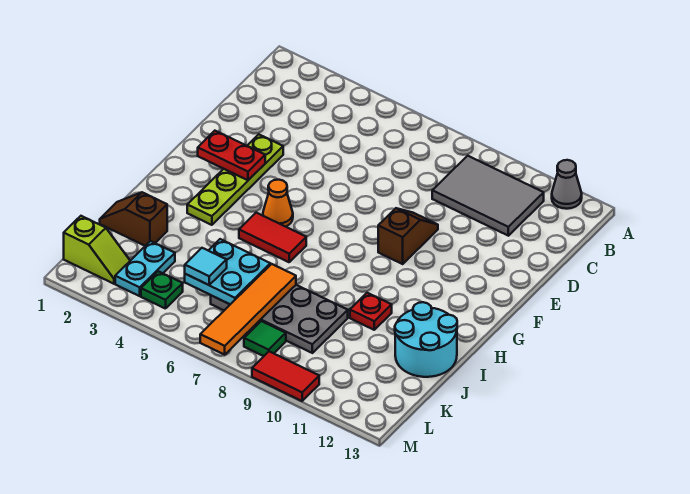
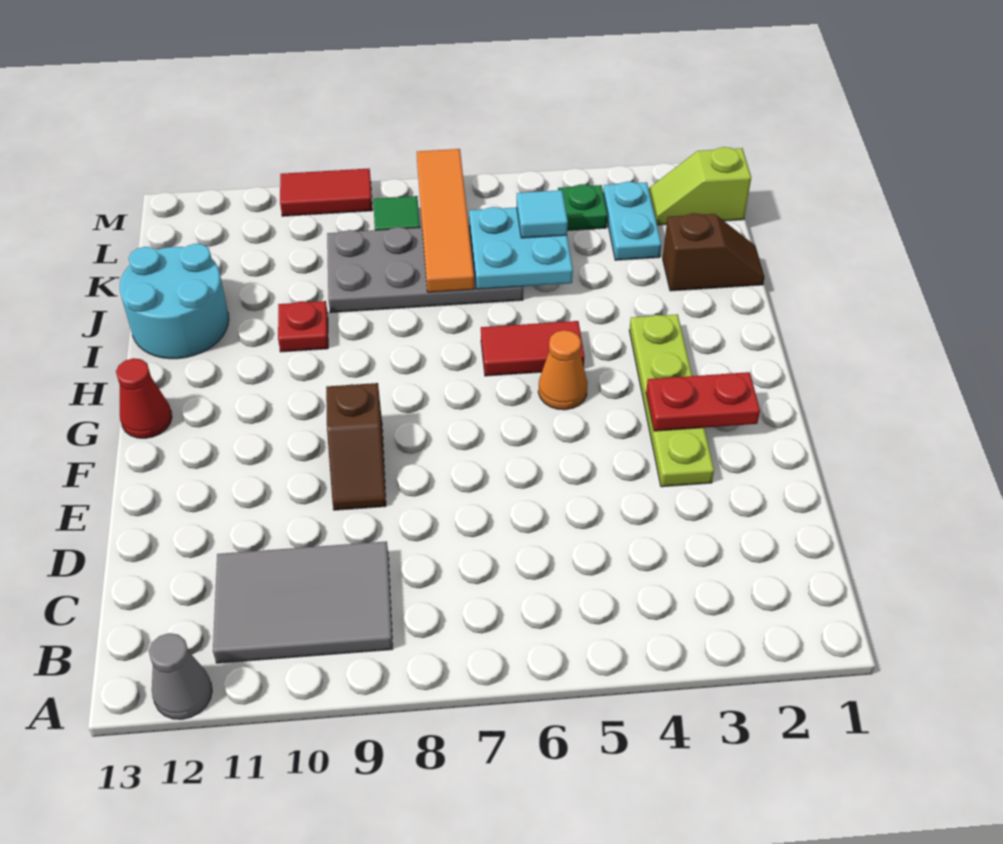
none -> red cone G13 level 1

